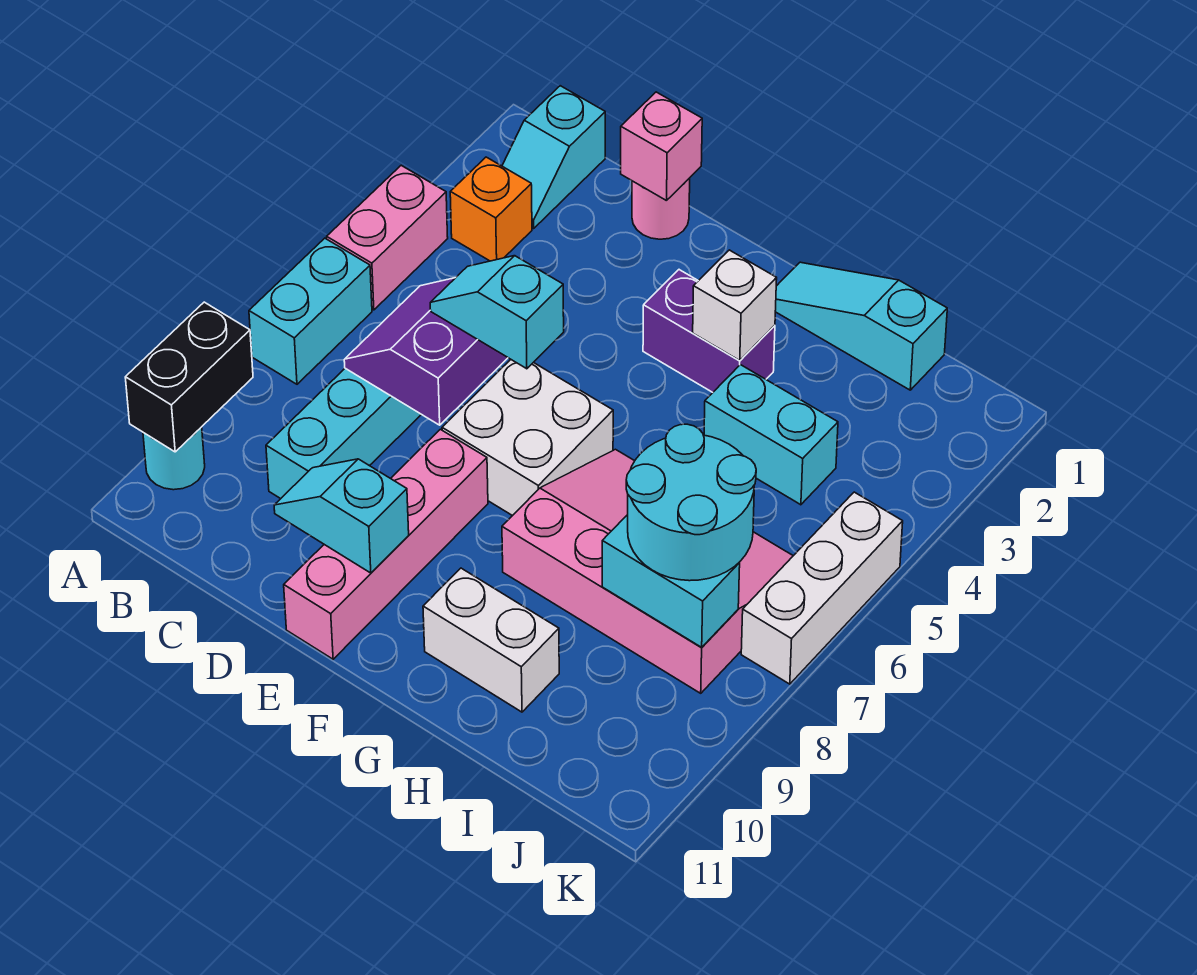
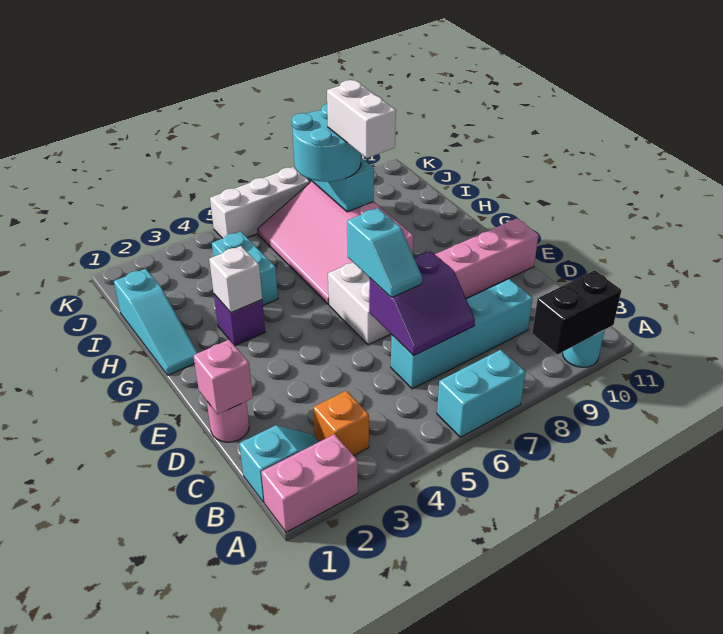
pink brick A4:A5 level 1 -> pink brick A1:A2 level 1
cyan slope D10:E10 level 2 top E -> none
purple brick F3:G3 level 1 -> purple brick G3 level 1
white brick G10:H10 level 1 -> white brick H8:I8 level 4

